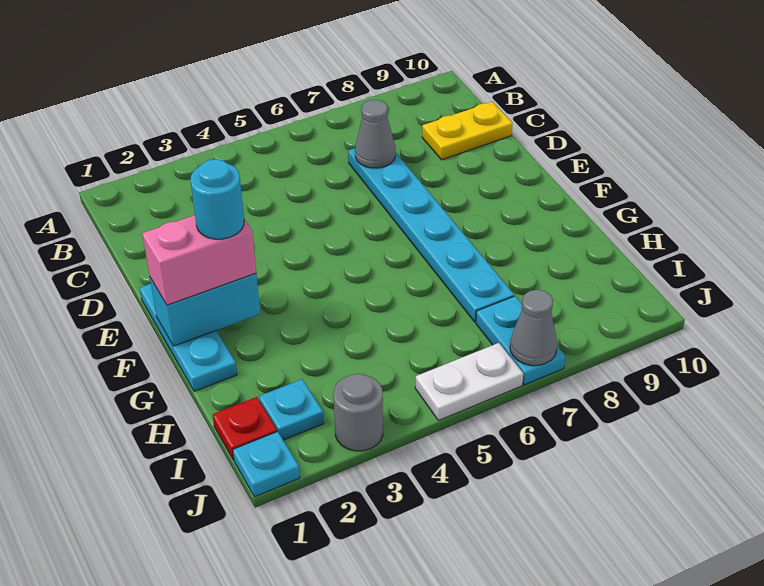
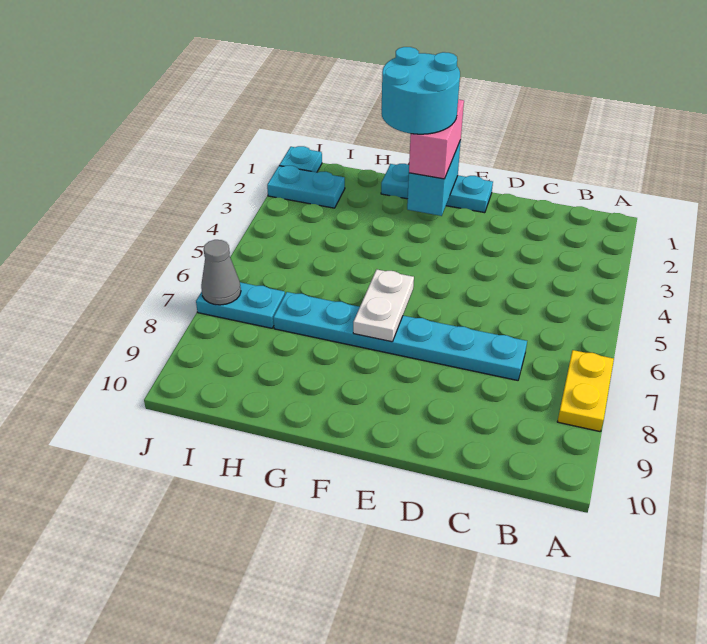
grey cone C7 level 2 -> none
yellow plate C9:C10 level 1 -> yellow plate A7:A8 level 1
cyan round brick F2 level 4 -> cyan round brick F1:G2 level 4
red plate I1 level 1 -> none
cyan plate I2 level 1 -> cyan plate I2:J2 level 1
grey round brick J3 level 1 -> none
white plate J5:J6 level 1 -> white plate F6:F7 level 2

